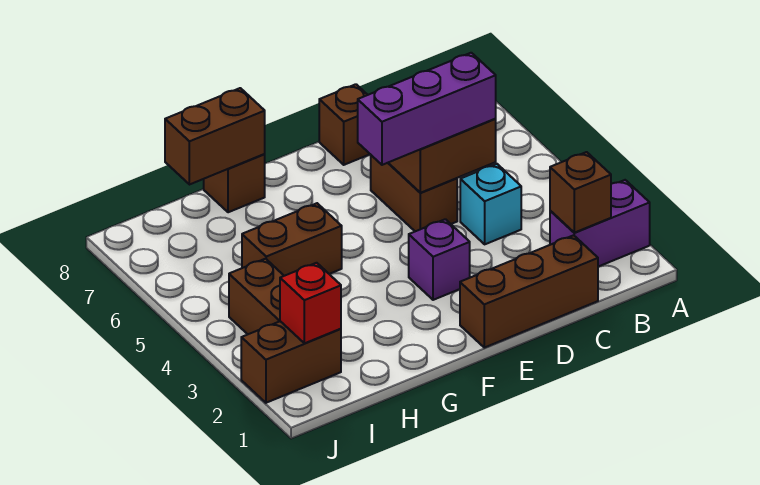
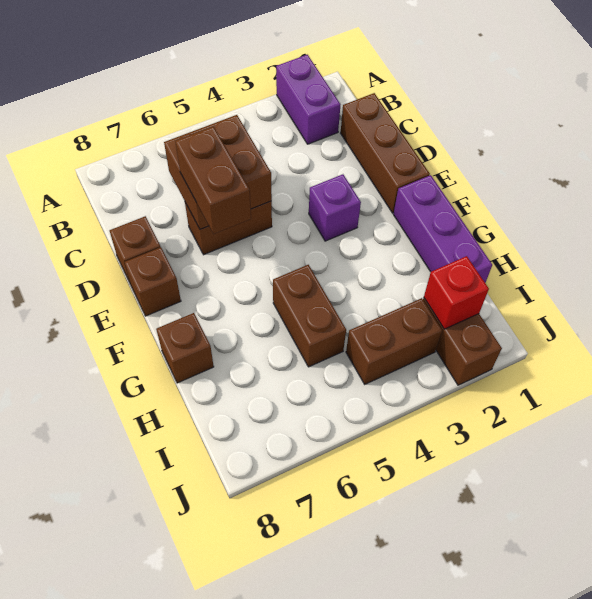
brown brick B2 level 2 -> brown brick E8 level 1
cyan brick C4 level 1 -> none
purple brick C5:E5 level 3 -> purple brick F1:H1 level 1
brown brick G8:H8 level 2 -> brown brick D6:E6 level 3

